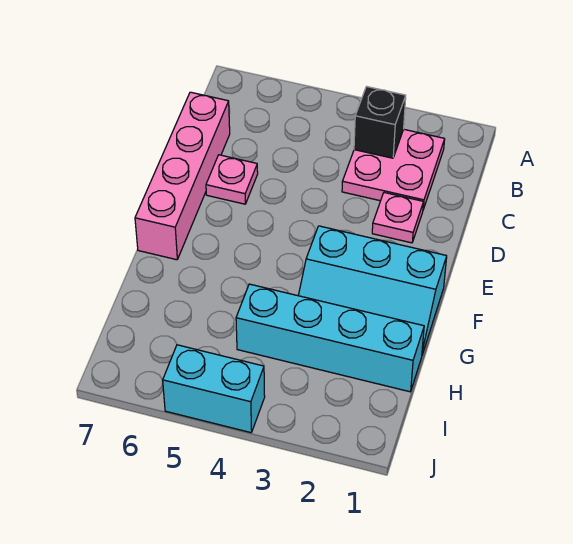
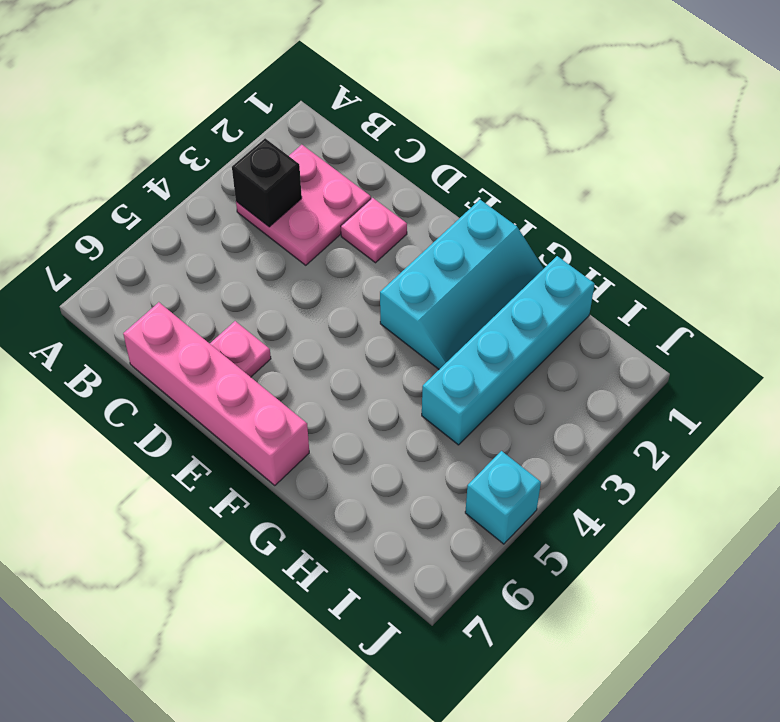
cyan brick J4:J5 level 1 -> cyan brick J5 level 1

